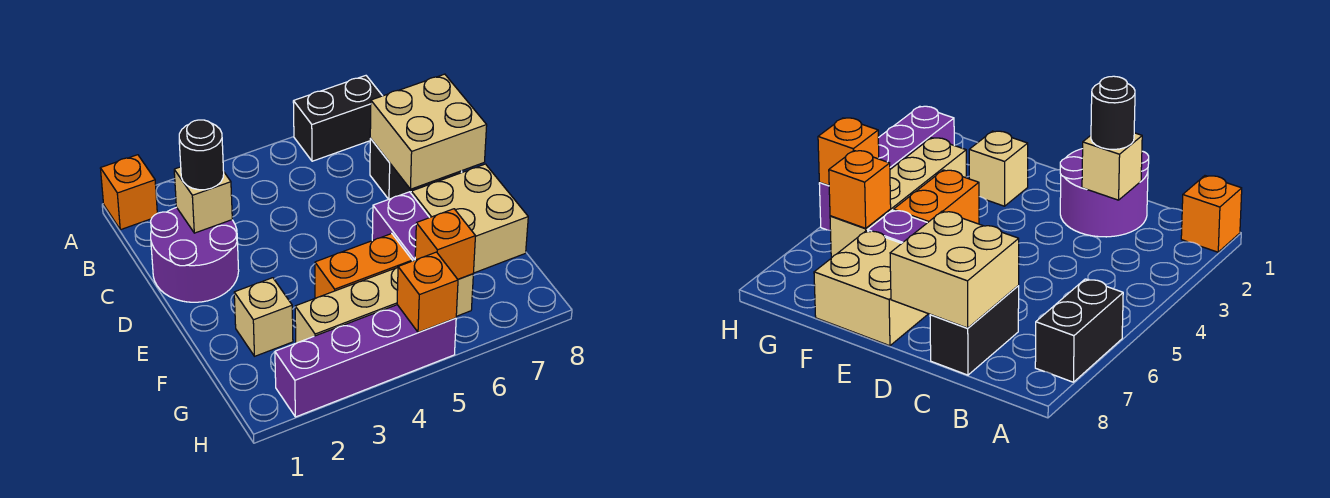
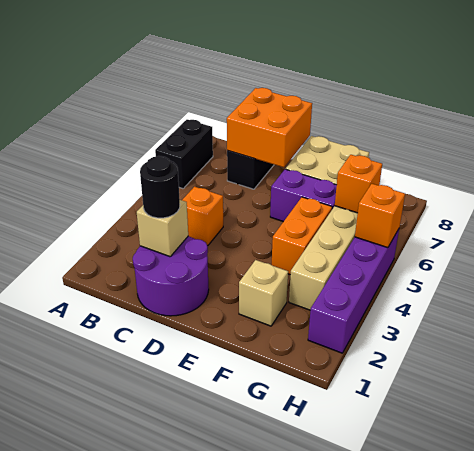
orange brick A1 level 1 -> orange brick C4 level 1
tan brick C7:D8 level 2 -> orange brick C7:D8 level 2

